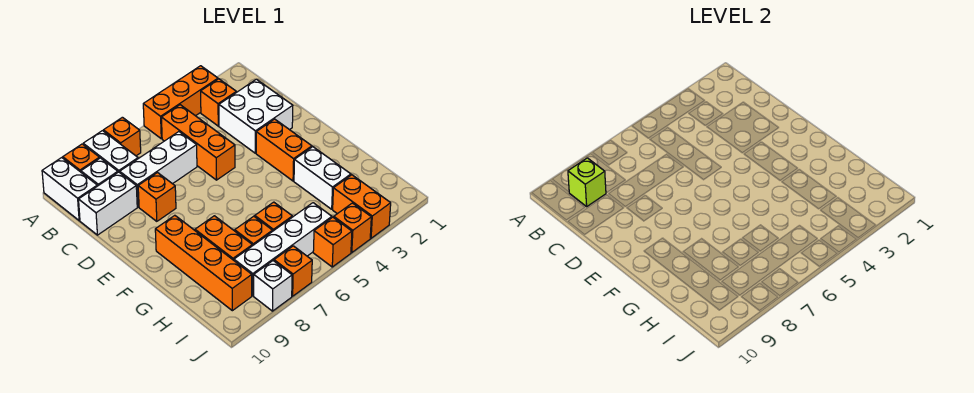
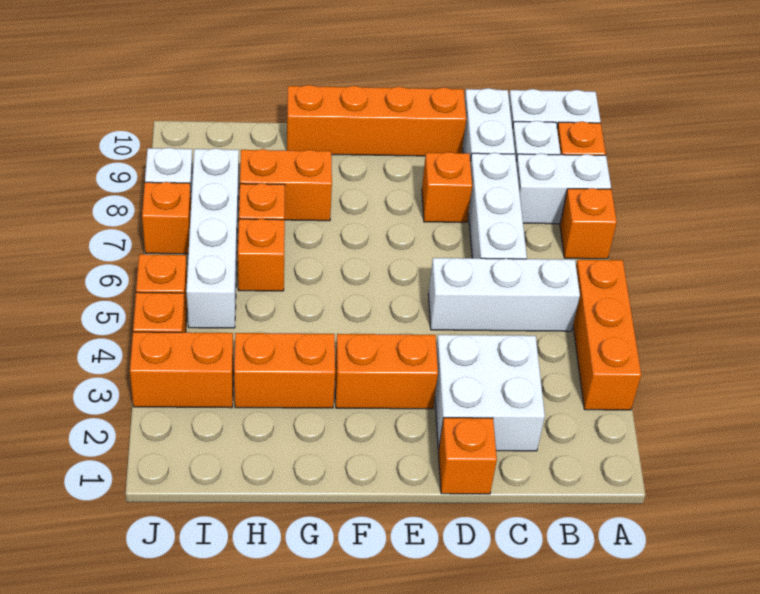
orange brick B3 level 1 -> orange brick D1 level 1
orange brick B5:D5 level 1 -> white brick B5:D5 level 1
lime brick B9 level 2 -> none
orange brick F9:I9 level 1 -> orange brick D10:G10 level 1
white brick G3:H3 level 1 -> orange brick G3:H3 level 1

